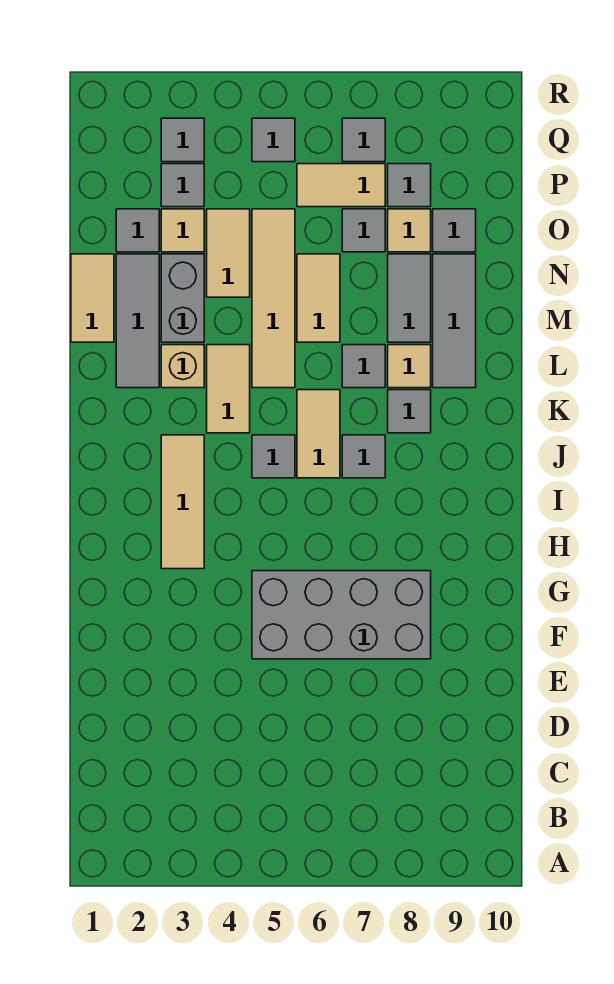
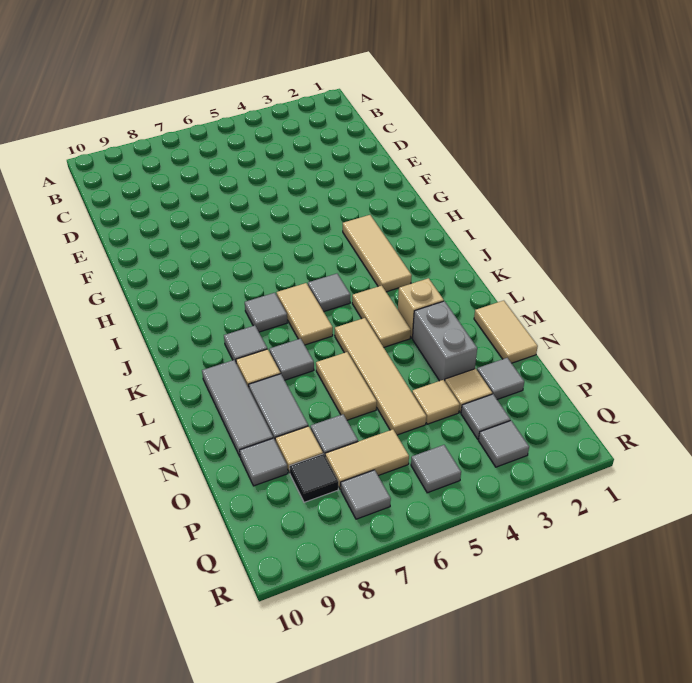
grey brick F5:G8 level 1 -> none
grey tile L2:N2 level 1 -> none
tan tile N4:O4 level 1 -> tan tile O4 level 1
grey tile P8 level 1 -> black tile P8 level 1

